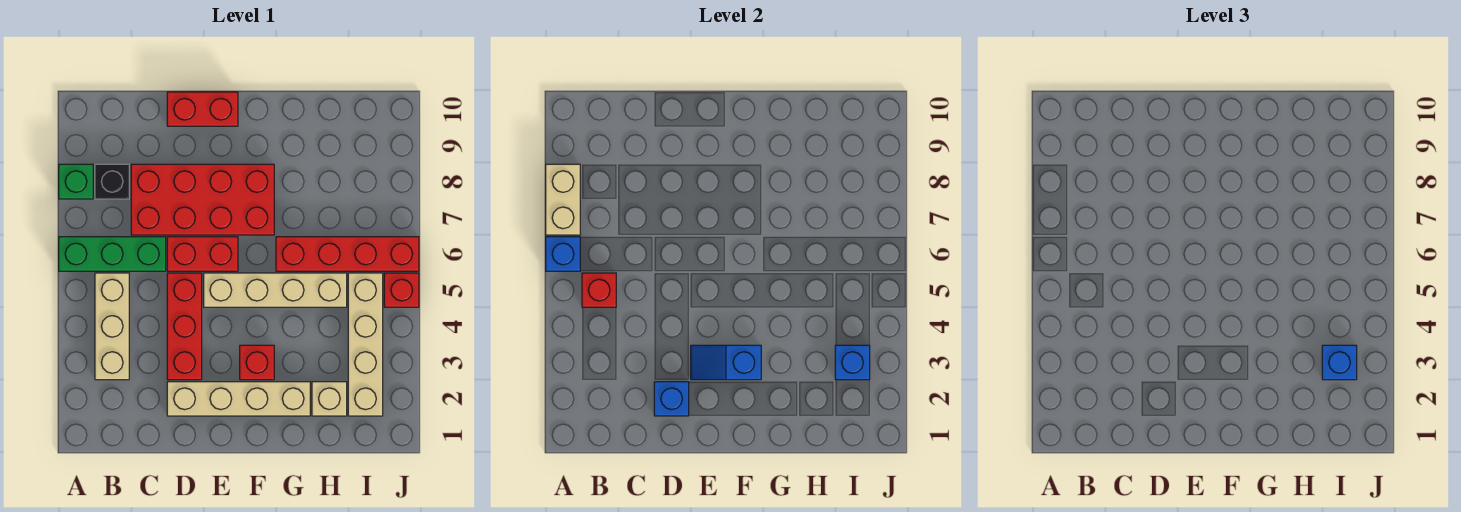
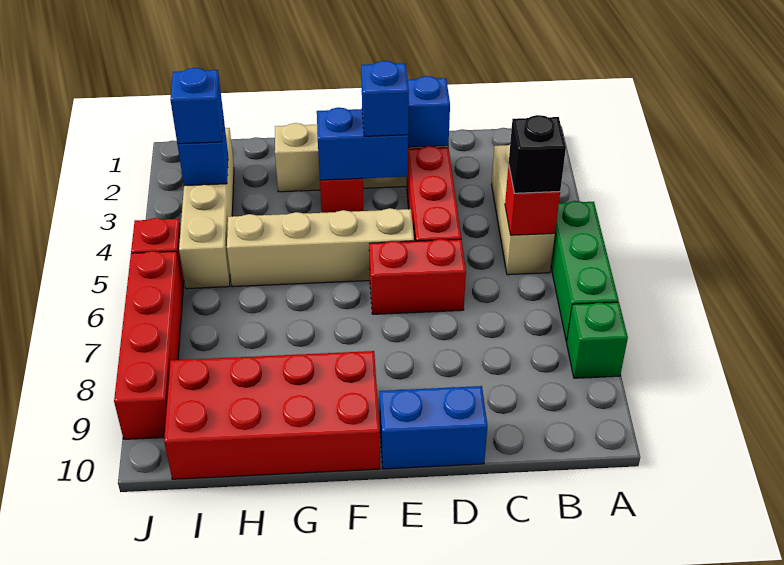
green brick A6:C6 level 1 -> green brick A5:A7 level 1
blue brick A6 level 2 -> blue brick E3 level 3
tan brick A7:A8 level 2 -> none
black brick B8 level 1 -> black brick B5 level 3
red brick C7:F8 level 1 -> red brick F9:I10 level 1
red brick D10:E10 level 1 -> blue brick D10:E10 level 1
blue slope E3:F3 level 2 top F -> blue brick E3:F3 level 2
red brick G6:J6 level 1 -> red brick J6:J9 level 1
tan brick H2 level 1 -> none

